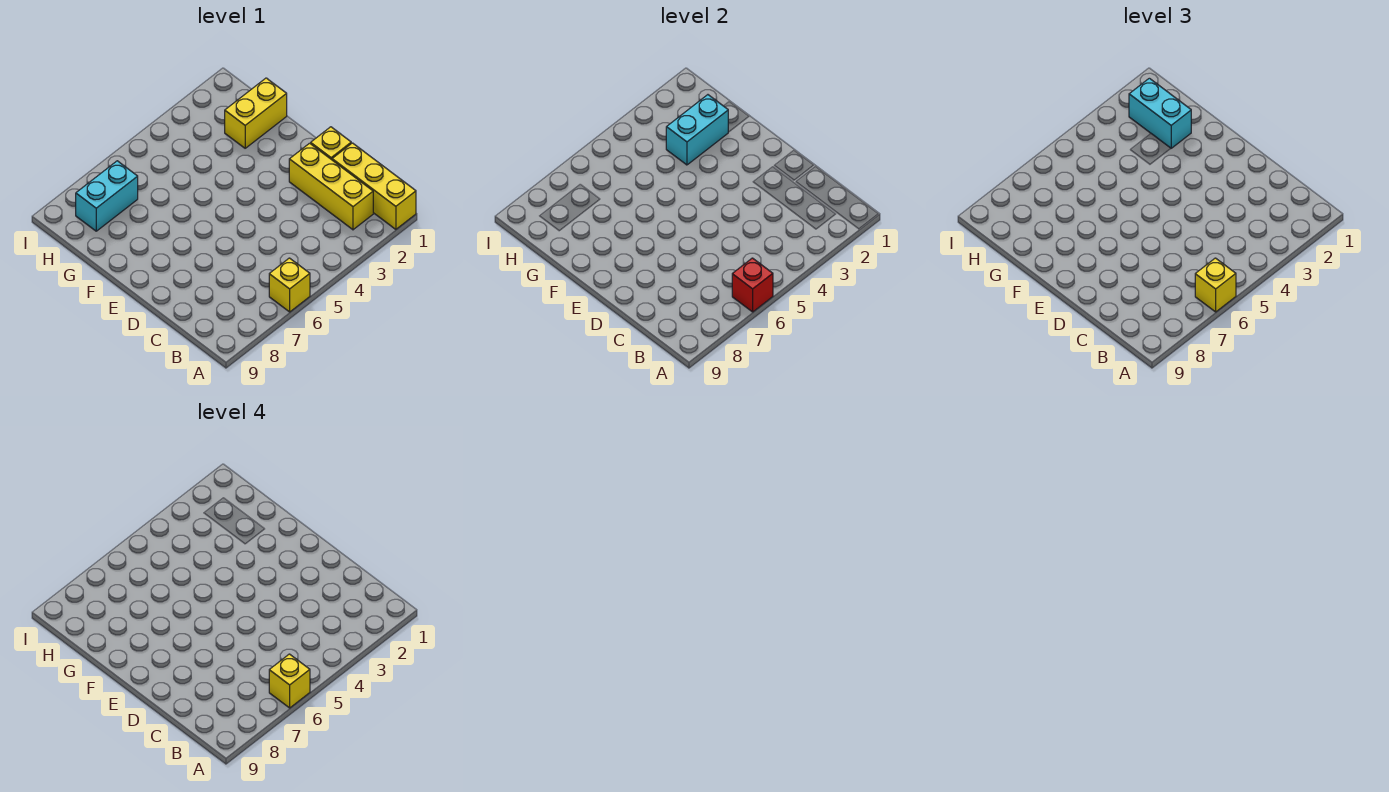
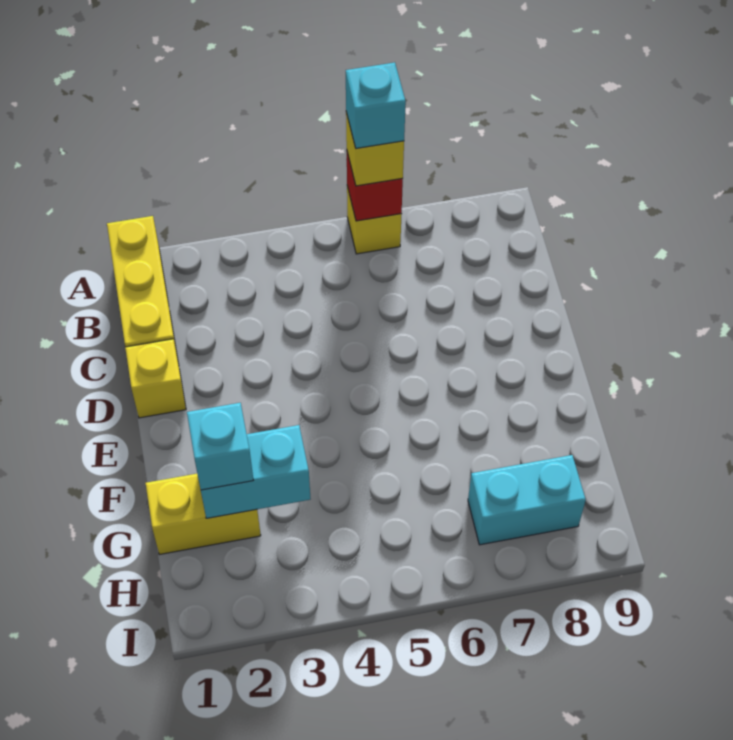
yellow brick A6 level 4 -> cyan brick A6 level 4
yellow brick B2:D2 level 1 -> none
cyan brick G2:H2 level 3 -> cyan brick G2 level 3

